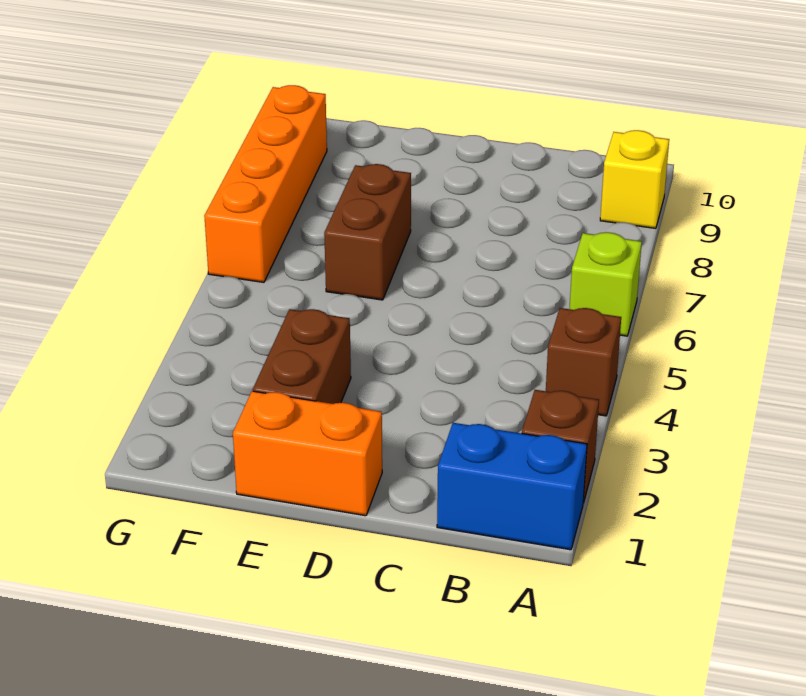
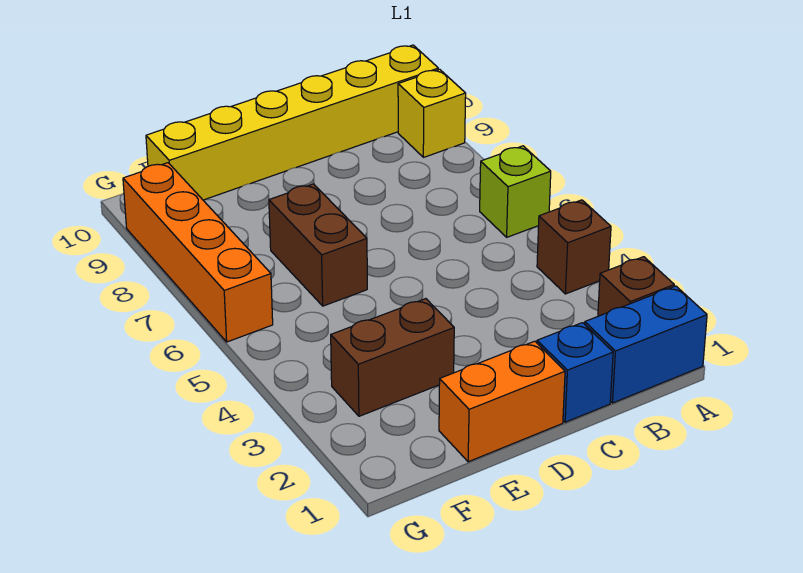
none -> yellow brick A10:F10 level 1
none -> blue brick C1 level 1
brown brick E2:E3 level 1 -> brown brick E3:F3 level 1

